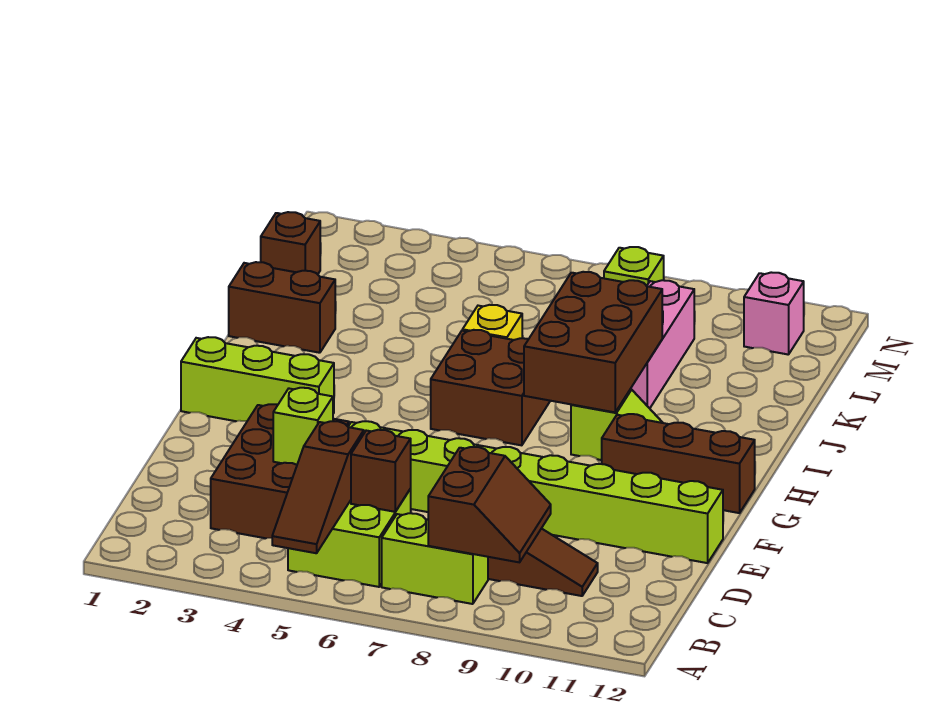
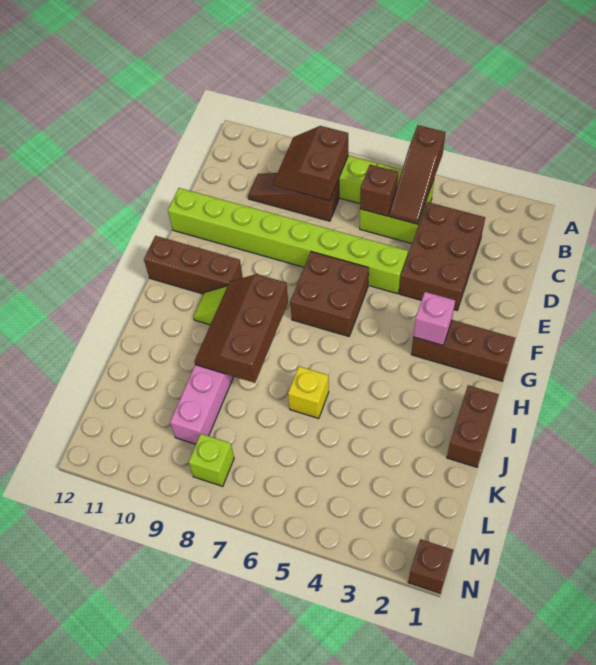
brown slope A5:C5 level 2 top C -> brown slope A5:C5 level 2 top A
lime brick D4 level 2 -> none
lime brick G1:G3 level 1 -> brown brick G1:G3 level 1
brown brick H6:I7 level 1 -> brown brick F6:G7 level 1
brown brick H8:J9 level 2 -> brown slope H8:J9 level 2 top 8
brown brick J1:J2 level 1 -> brown brick I1:J1 level 1
brown brick L1 level 1 -> brown brick N1 level 1
pink brick M11 level 1 -> pink brick G3 level 2

